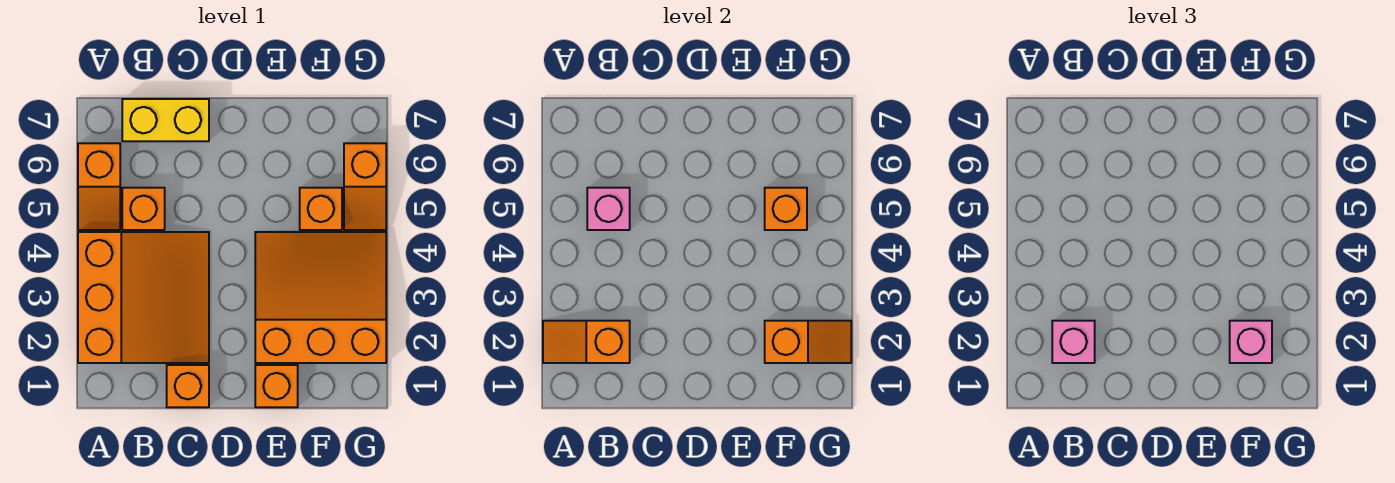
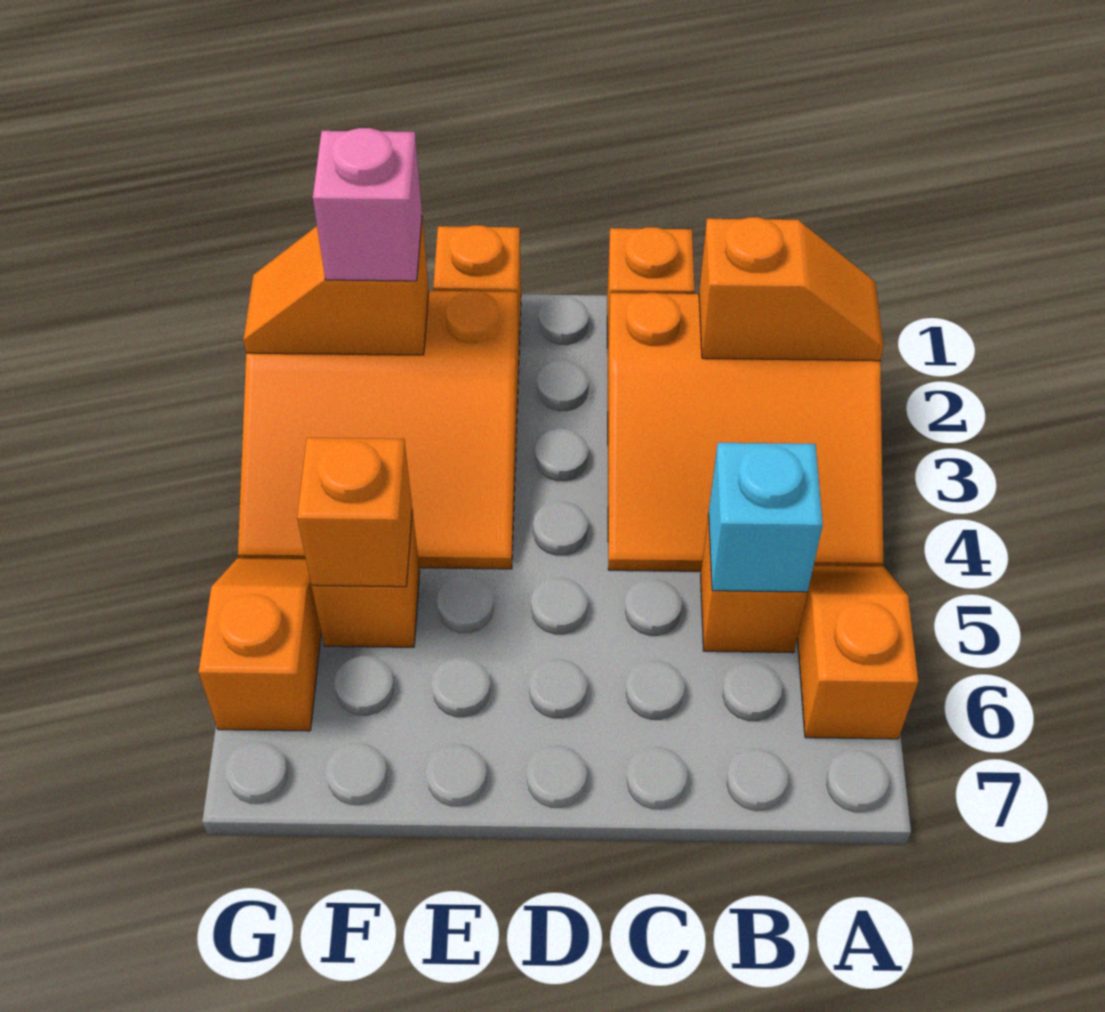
orange slope A2:C4 level 1 top A -> orange slope A2:C4 level 1 top 2
pink brick B2 level 3 -> none
pink brick B5 level 2 -> cyan brick B5 level 2
yellow brick B7:C7 level 1 -> none

